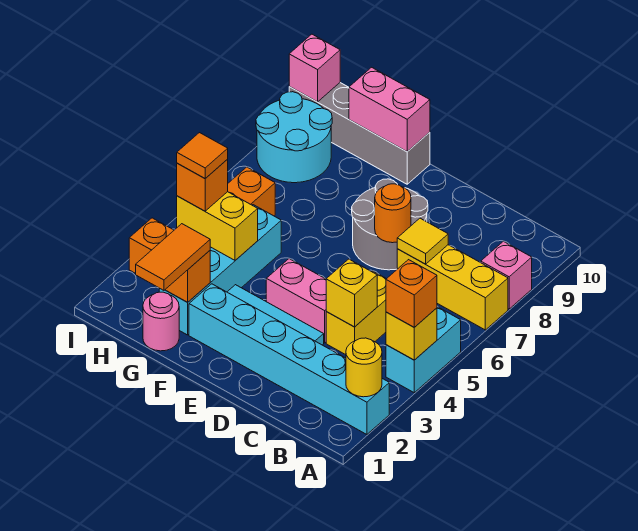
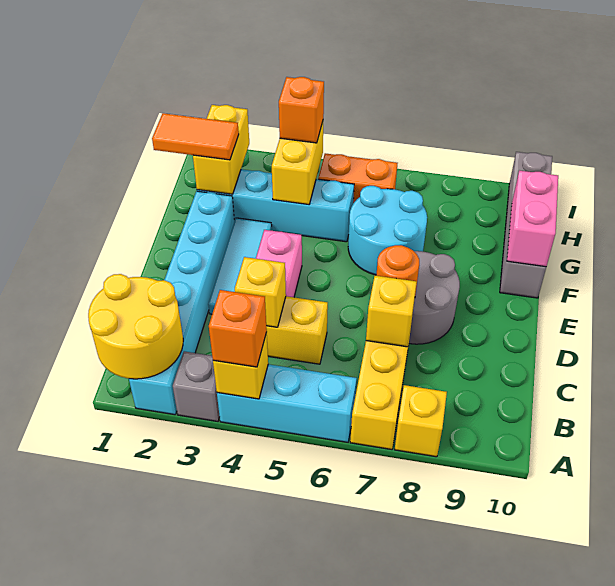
yellow round brick A2 level 2 -> yellow round brick A1:B2 level 2
none -> grey brick A3 level 1
cyan brick A4:A5 level 1 -> cyan brick A4:A6 level 1
pink brick A8 level 1 -> yellow brick A8 level 1
yellow tile C7 level 2 -> yellow brick C7 level 2
pink round brick G1 level 1 -> none
orange brick G2:H2 level 2 -> yellow brick G2:H2 level 2
orange tile H4 level 4 -> none
cyan round brick H8:I9 level 1 -> cyan round brick F6:G7 level 1
pink brick I10 level 2 -> none

